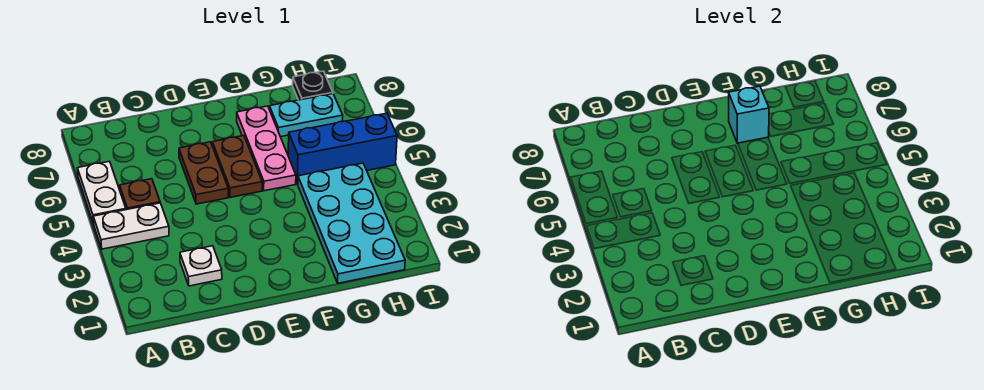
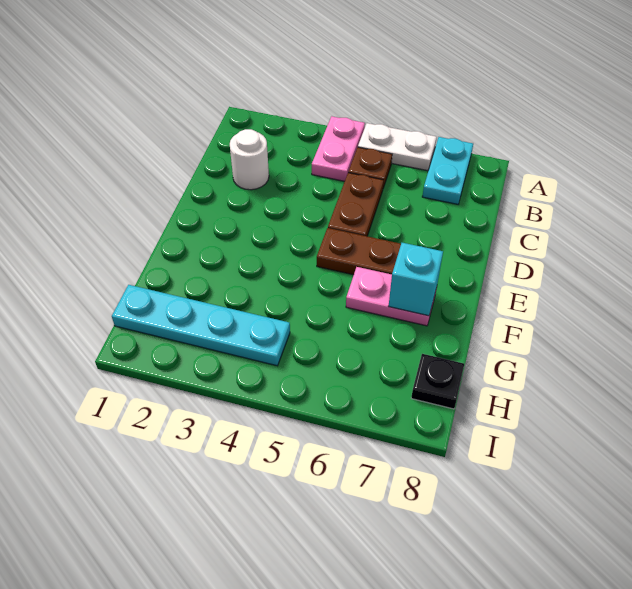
white plate A4:B4 level 1 -> pink plate A4:B4 level 1
white plate C2 level 1 -> white round brick C2 level 1
brown plate D5:D6 level 1 -> brown plate C5:D5 level 1
pink plate F5:F7 level 1 -> pink plate F6:F7 level 1
cyan plate G1:H4 level 1 -> cyan plate H1:H4 level 1
blue brick G5:I5 level 1 -> none
cyan plate G7:H7 level 1 -> cyan plate A7:B7 level 1

